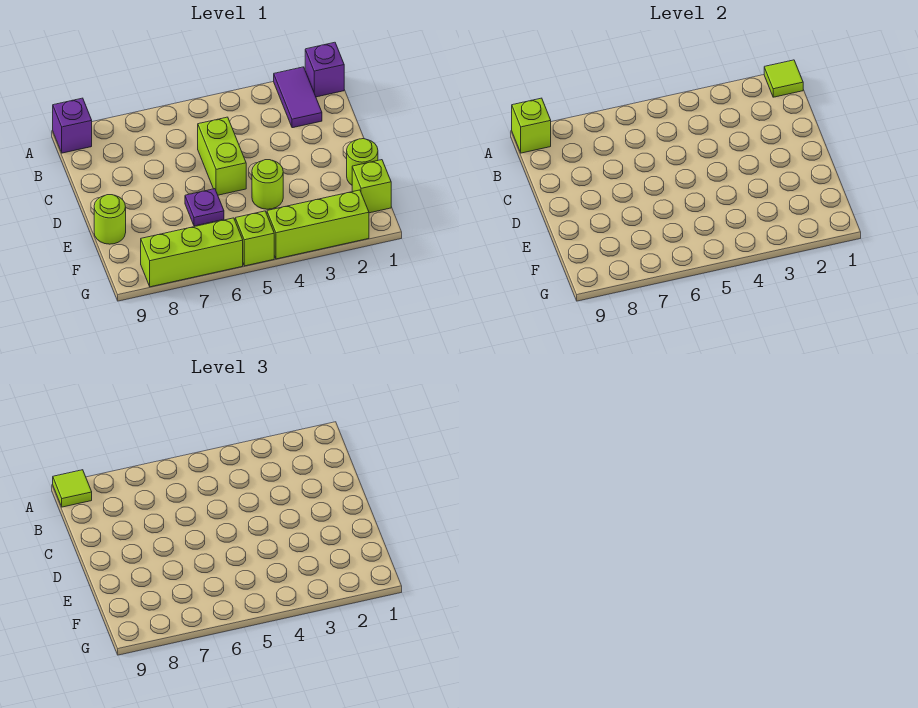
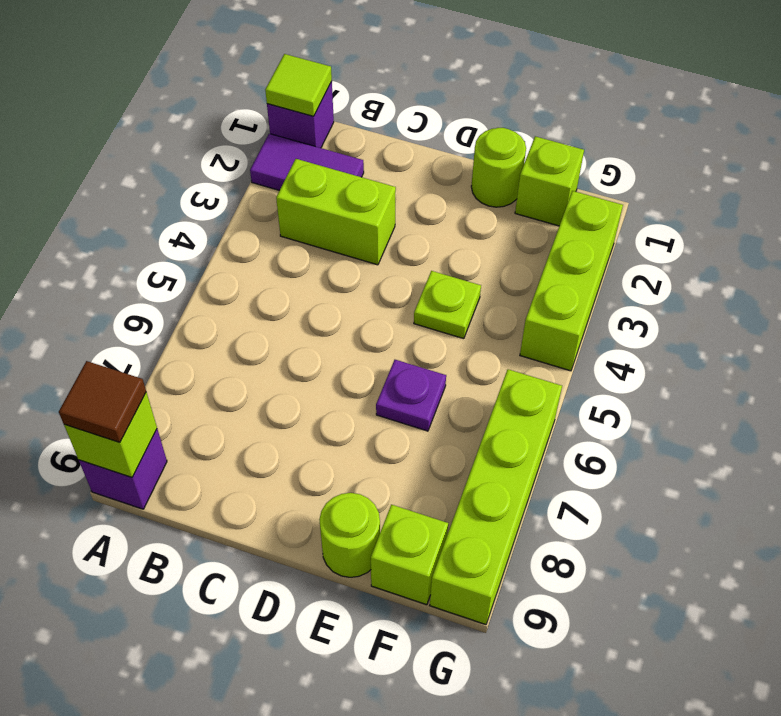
lime tile A9 level 3 -> brown tile A9 level 3
lime brick C5:D5 level 1 -> lime brick B3:C3 level 1
lime round brick E4 level 1 -> lime plate E4 level 1
lime brick G5 level 1 -> lime brick F9 level 1
lime brick G6:G8 level 1 -> lime brick G6:G9 level 1

